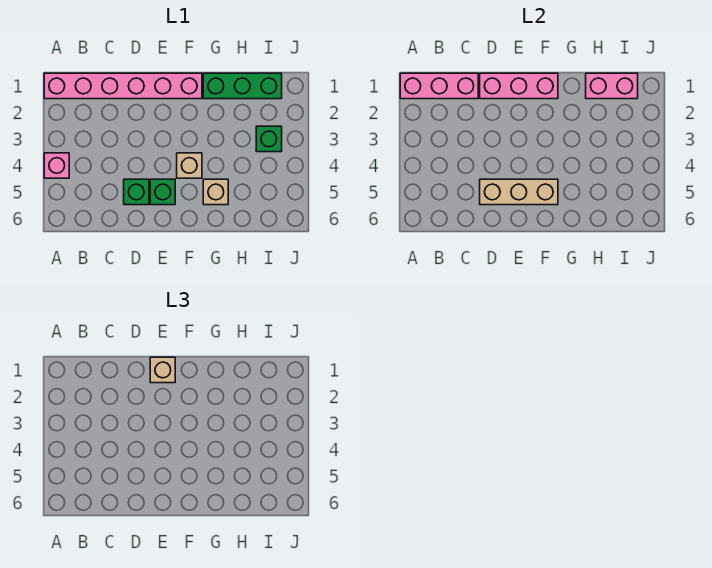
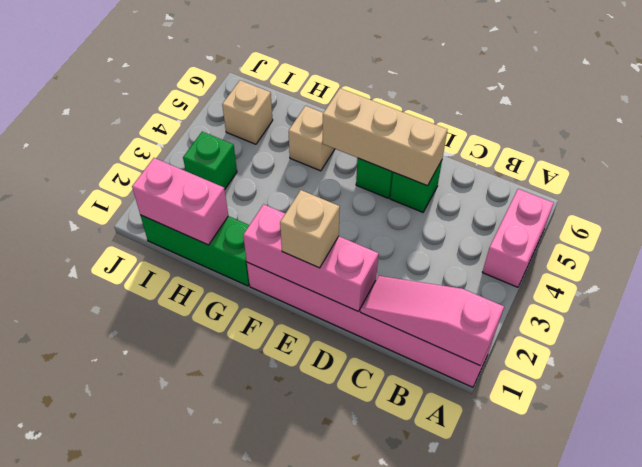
pink brick A1:C1 level 2 -> pink slope A1:C1 level 2 top A
pink brick A4 level 1 -> pink brick A4:A5 level 1
tan brick F4 level 1 -> tan brick I5 level 1

